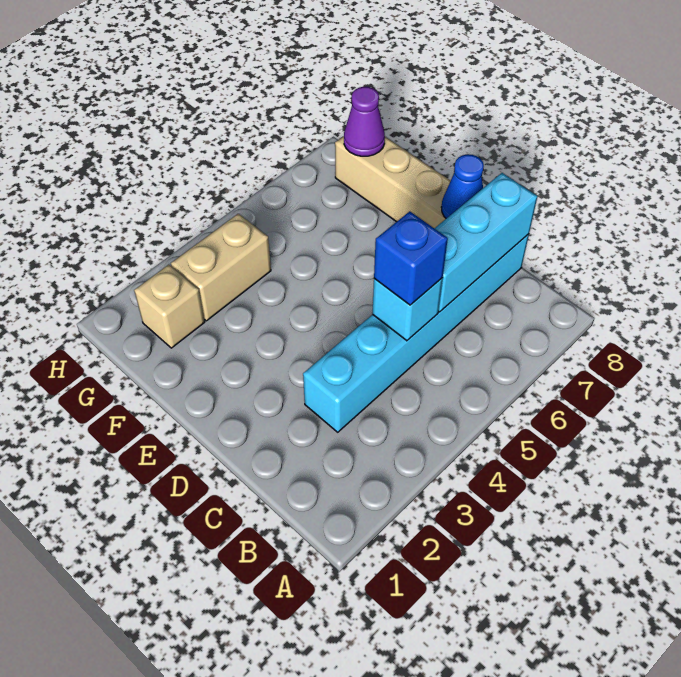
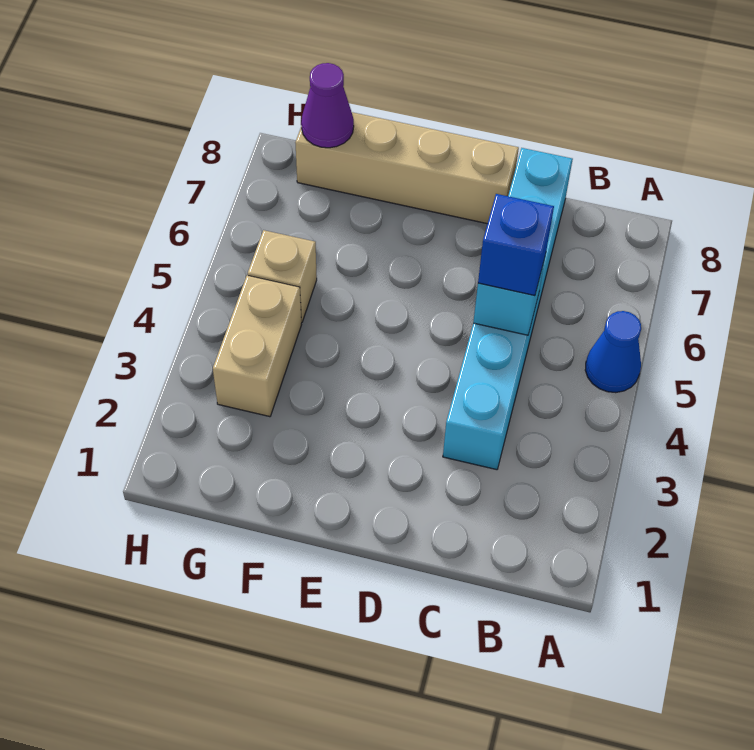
cyan brick C6:C8 level 2 -> none
blue cone D8 level 2 -> blue cone A5 level 1
tan brick G2 level 1 -> tan brick G5 level 1

